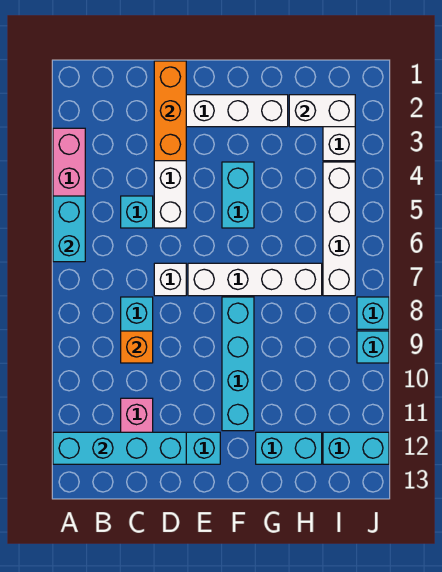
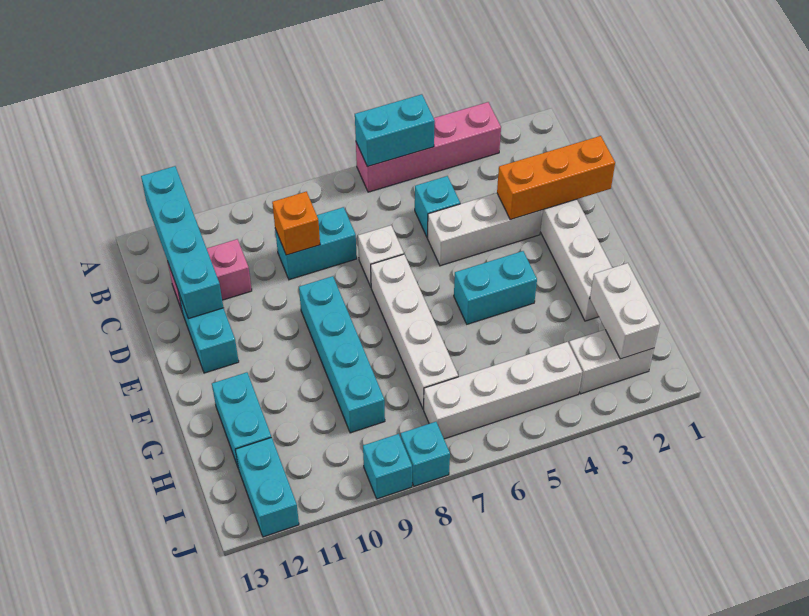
cyan brick F8:F11 level 1 -> cyan brick E9:H9 level 1

